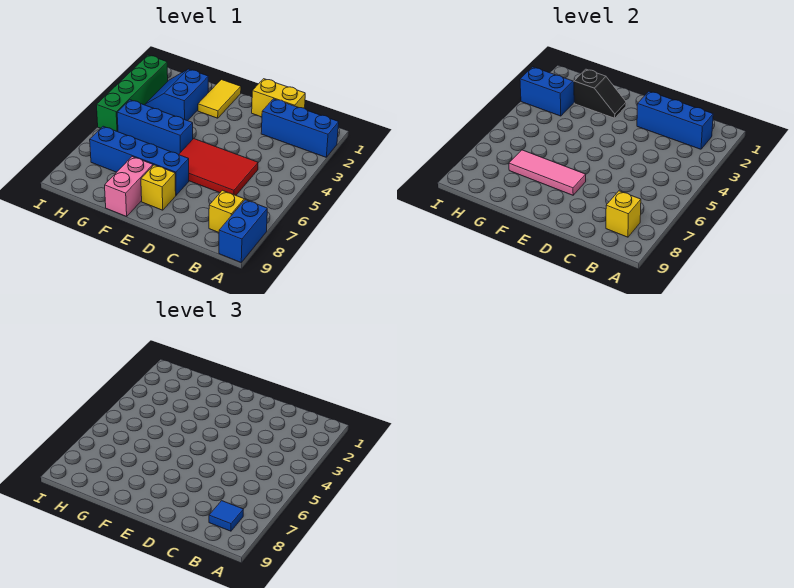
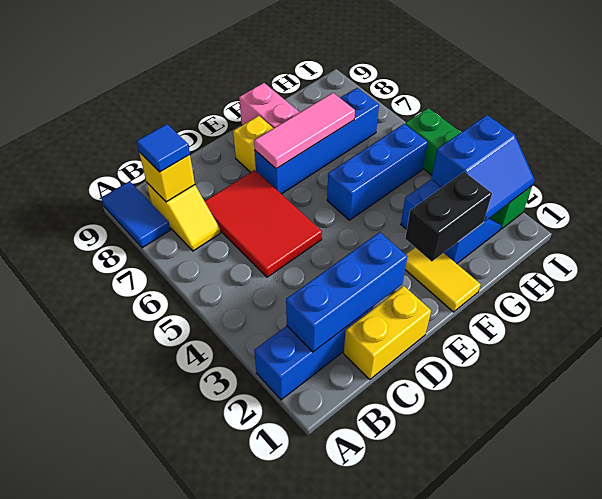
blue brick A8:A9 level 1 -> blue tile A8:A9 level 1
red tile C5:E6 level 1 -> red tile C5:D7 level 1
black slope F2:G2 level 2 top G -> black brick F2:G2 level 2

